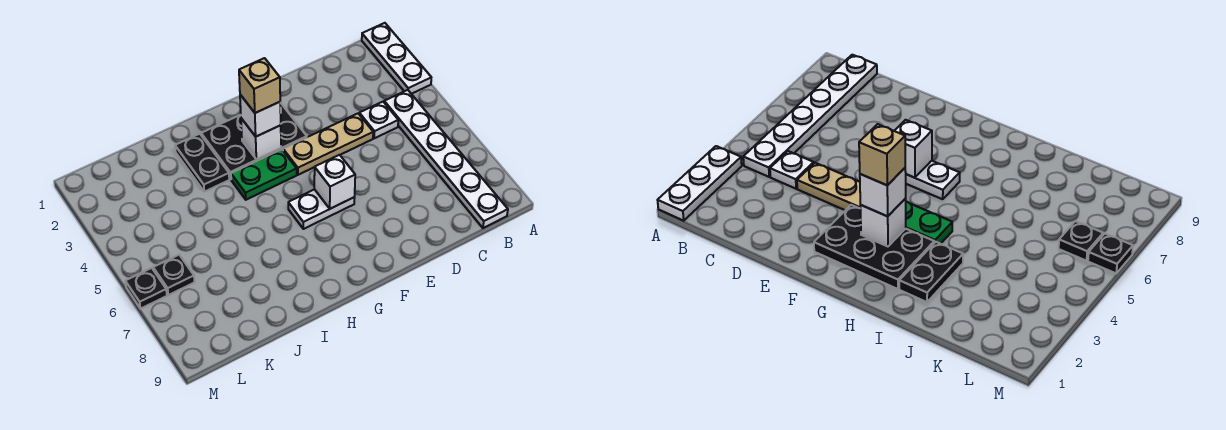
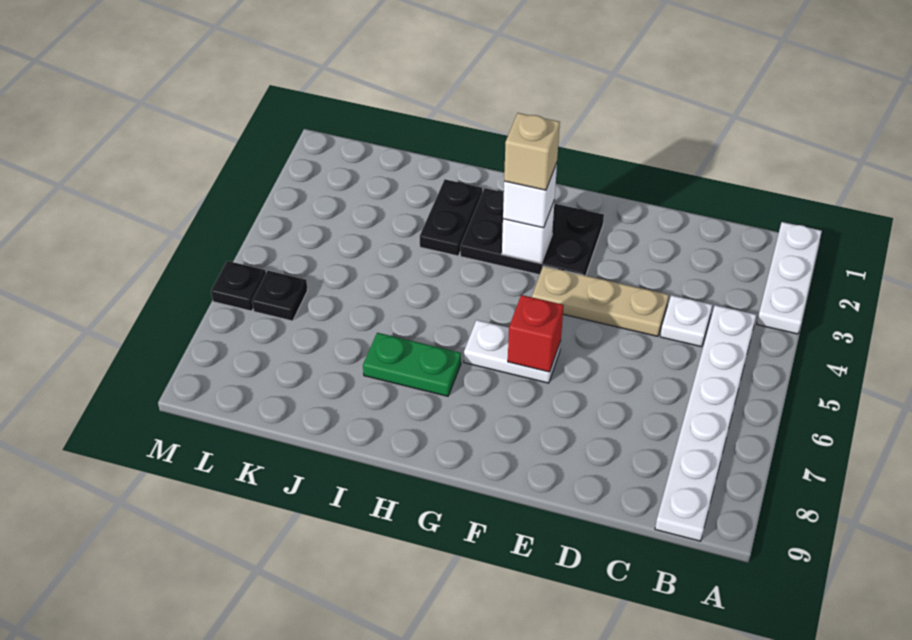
white brick F6 level 2 -> red brick F6 level 2
green plate G4:H4 level 1 -> green plate H7:I7 level 1

